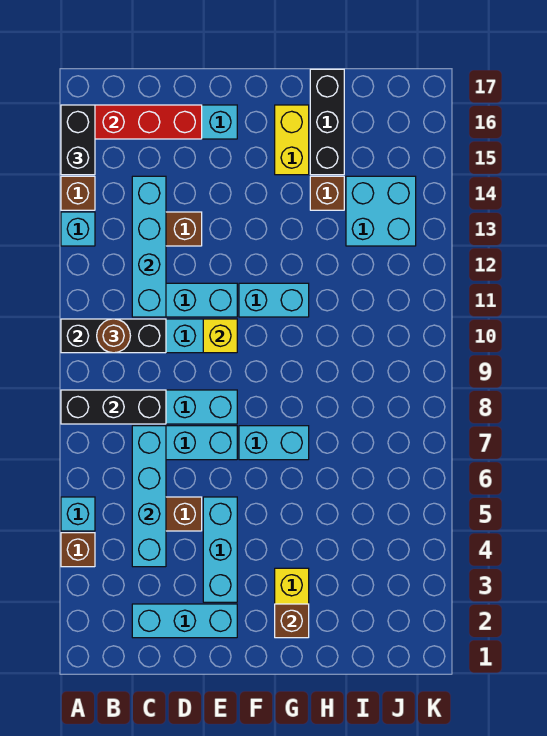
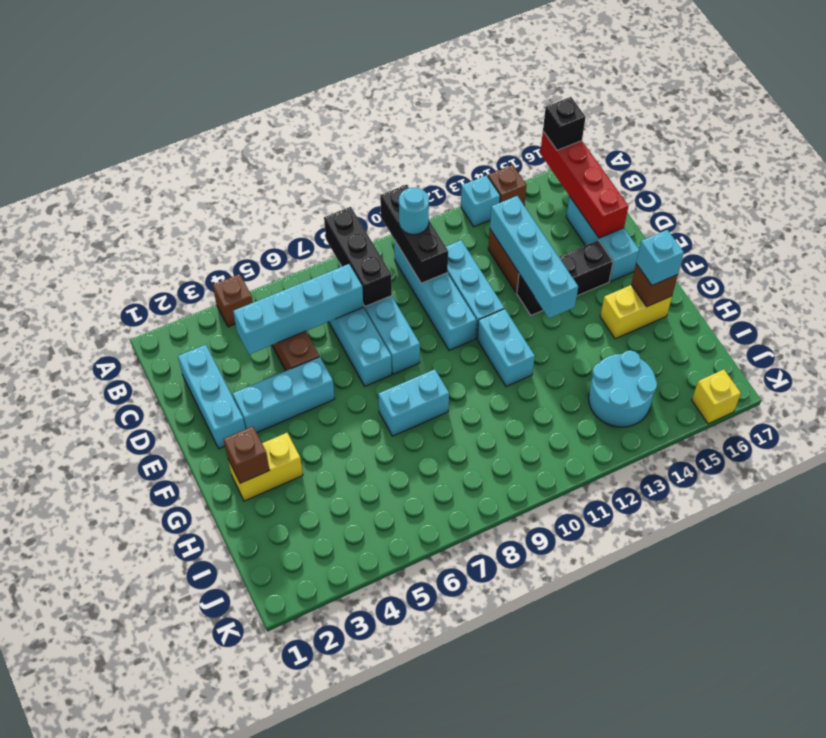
cyan brick A5 level 1 -> cyan brick G16 level 3
black brick A15:A16 level 3 -> black brick A16 level 3
brown round brick B10 level 3 -> cyan round brick B10 level 3
cyan brick C11:C14 level 2 -> cyan brick C13:F13 level 2
yellow brick E10 level 2 -> yellow brick K16 level 1
cyan brick F7:G7 level 1 -> cyan brick G7:G8 level 1
brown brick H14 level 1 -> brown brick G16 level 2
black brick H15:H17 level 1 -> black brick E13:E15 level 1
cyan brick I13:J14 level 1 -> cyan round brick I13:J14 level 1

